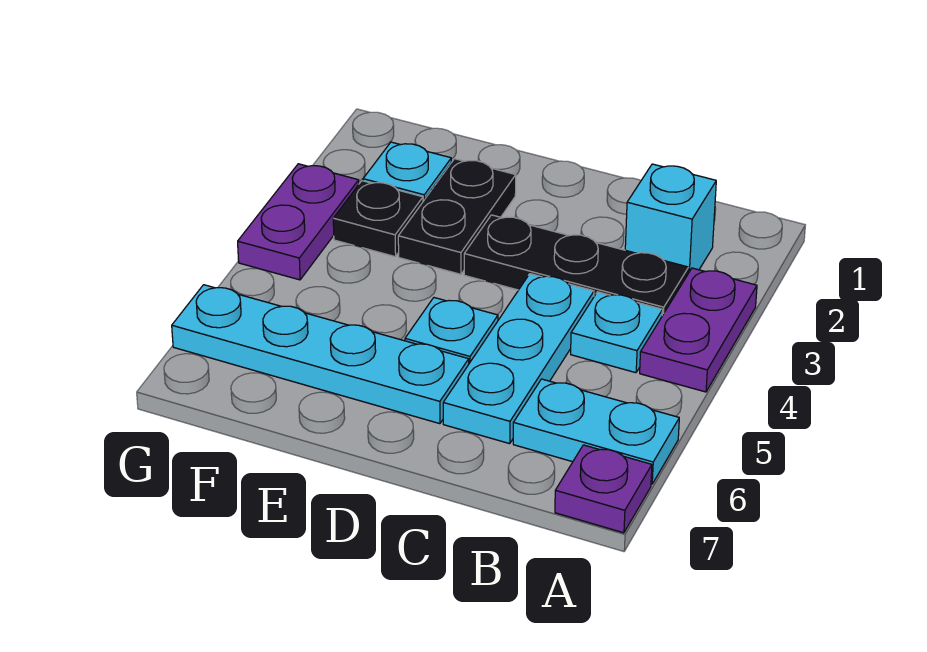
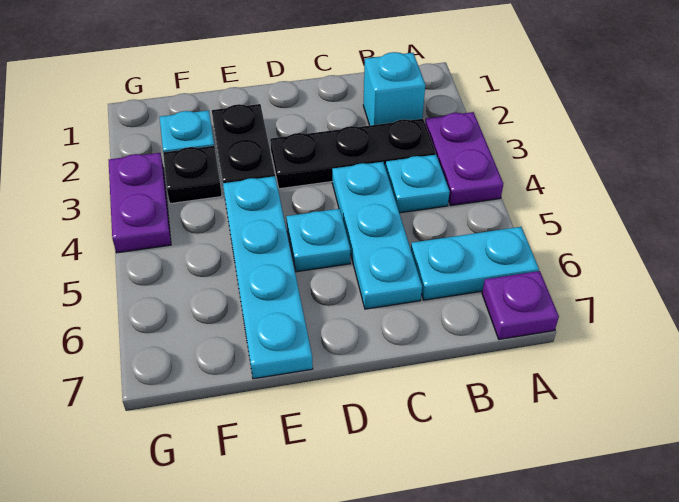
cyan plate D6:G6 level 1 -> cyan plate E4:E7 level 1

